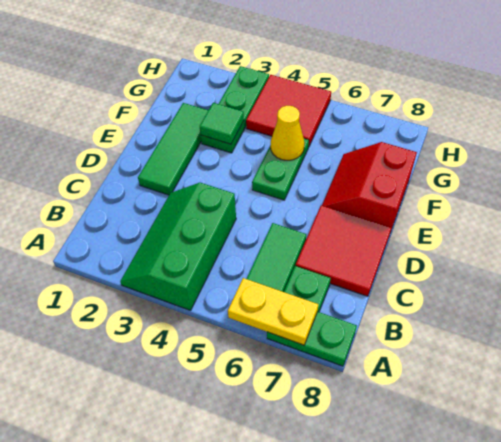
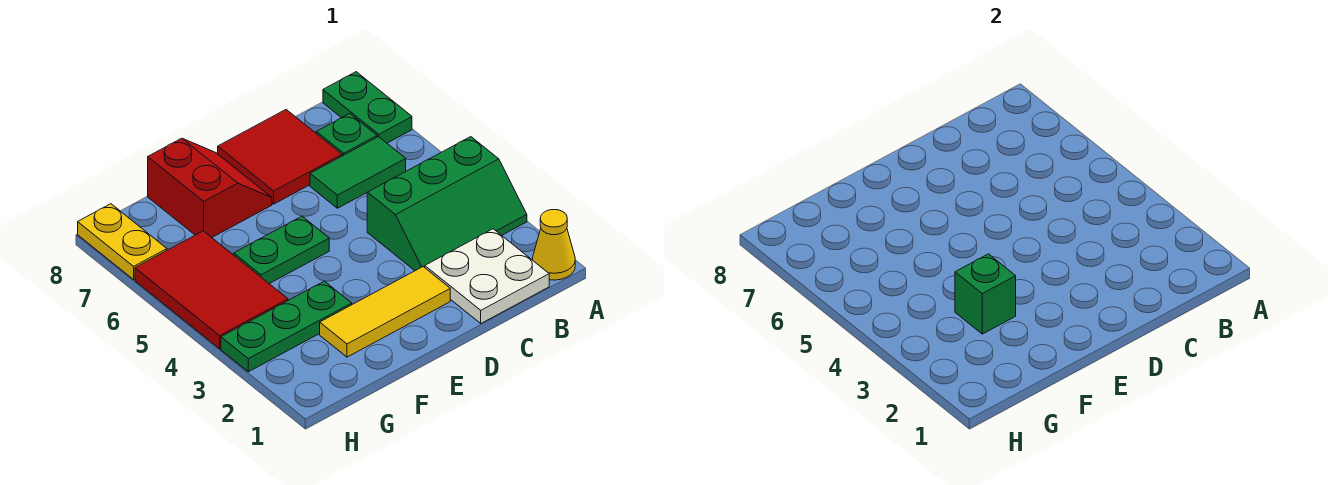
yellow plate A6:A7 level 2 -> yellow plate H7:H8 level 1
none -> white plate B1:C2 level 1
green tile D2:F2 level 1 -> yellow tile D2:F2 level 1
red slope E7:F8 level 1 top 8 -> red slope E7:F8 level 1 top F
green tile F3 level 2 -> green brick F3 level 2
yellow cone F5 level 2 -> yellow cone A1 level 1
red tile G4:H5 level 1 -> red tile G4:H6 level 1

